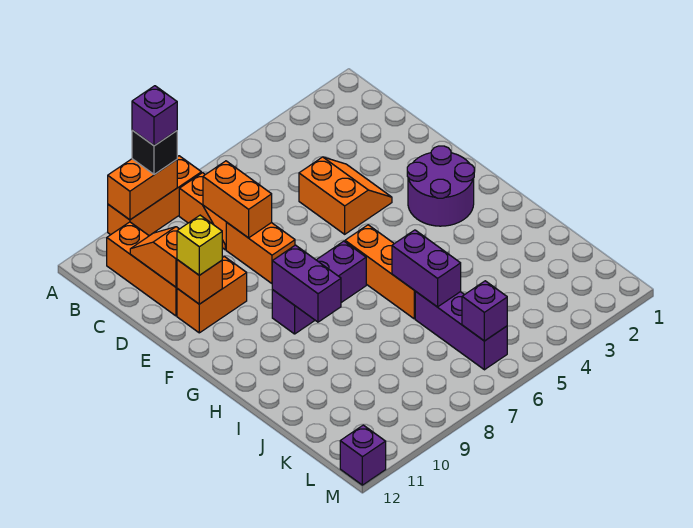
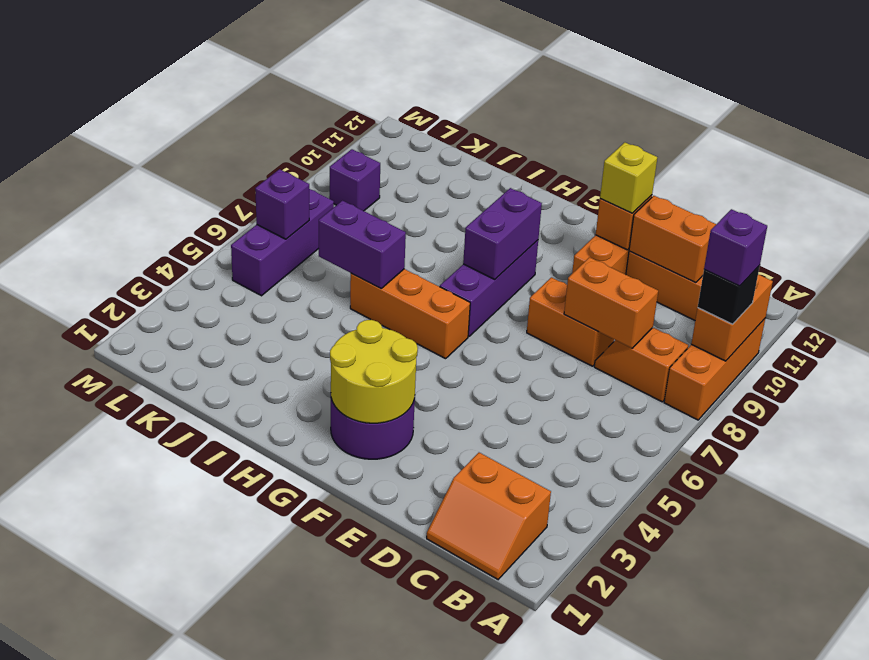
orange slope C11:D11 level 2 top D -> orange brick C11:D11 level 2
orange slope D4:E5 level 1 top 5 -> orange slope B1:C2 level 1 top 2
none -> yellow round brick F2:G3 level 2
purple brick G9:H9 level 2 -> purple brick G8:G9 level 2
purple brick J6:L6 level 1 -> purple brick L5:L7 level 1
purple brick M12 level 1 -> purple brick L9 level 1

